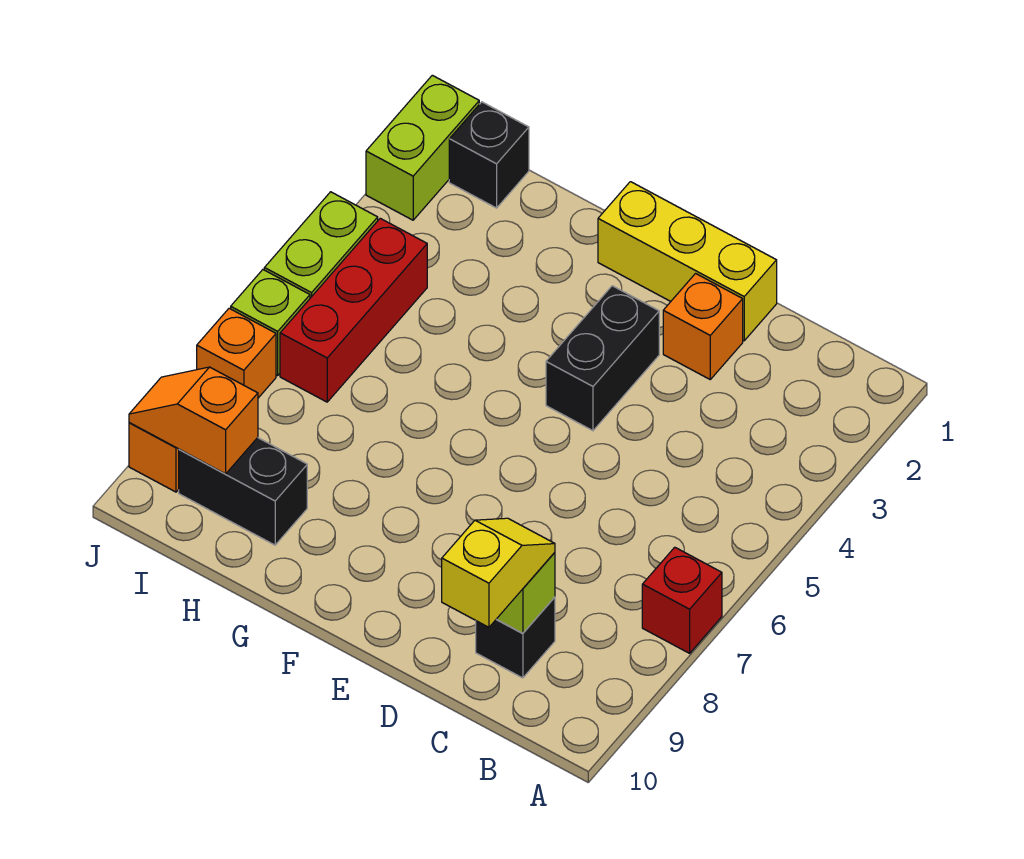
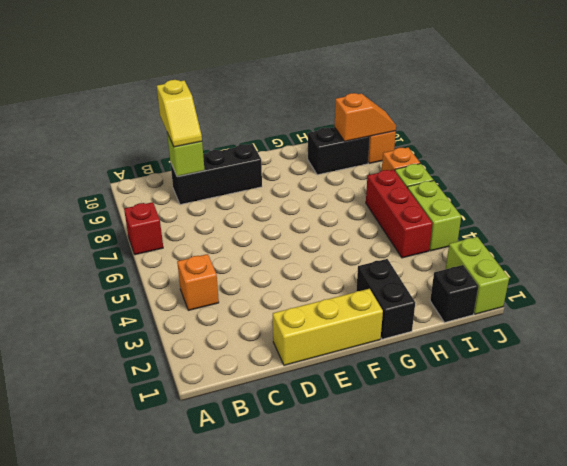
black brick C9 level 1 -> black brick C9:E9 level 1
orange brick D2 level 1 -> orange brick B4 level 1
black brick E3:E4 level 1 -> black brick G1:G2 level 1

